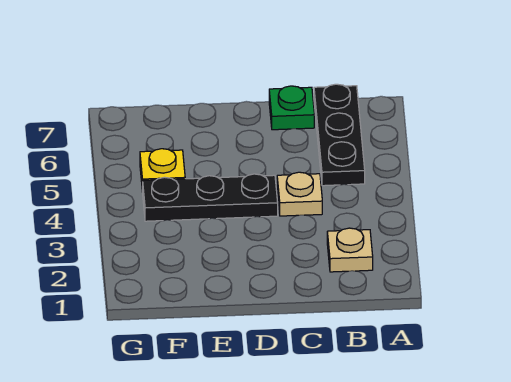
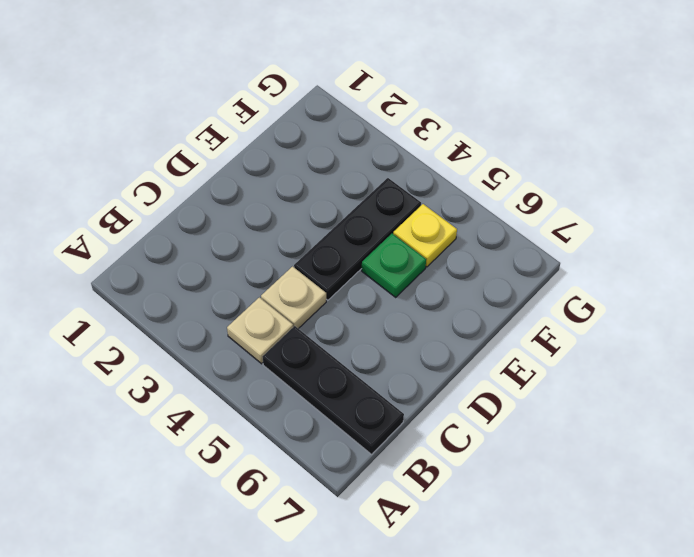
tan plate B2 level 1 -> tan plate B4 level 1
green plate C7 level 1 -> green plate E5 level 1

